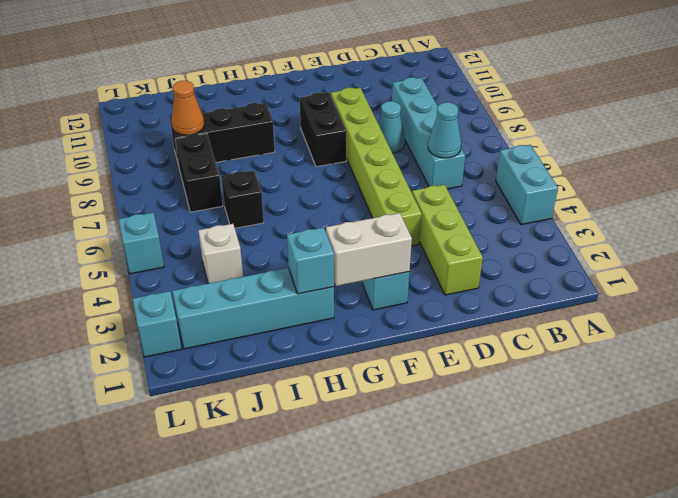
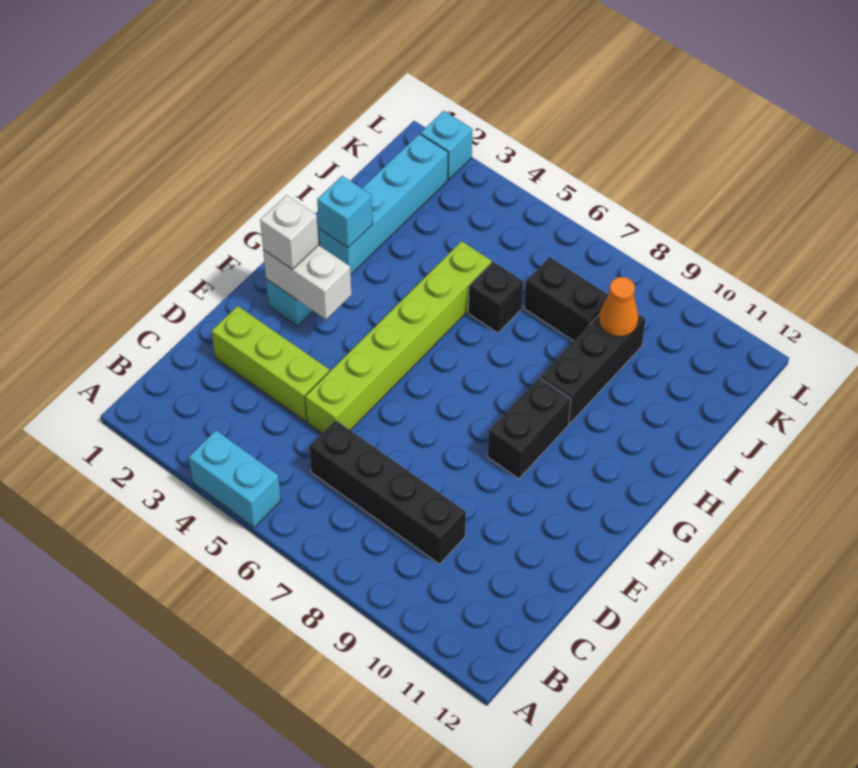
cyan brick C6:C9 level 1 -> black brick C6:C9 level 1
cyan cone C6 level 2 -> none
cyan cone D8 level 1 -> none
lime brick E4:E9 level 1 -> lime brick D5:I5 level 1
white brick F2:G2 level 2 -> white brick F2:F3 level 2
black brick F8:F9 level 1 -> black brick F9:G9 level 1
white brick J4 level 1 -> white brick F2 level 3
cyan brick L5 level 1 -> none

